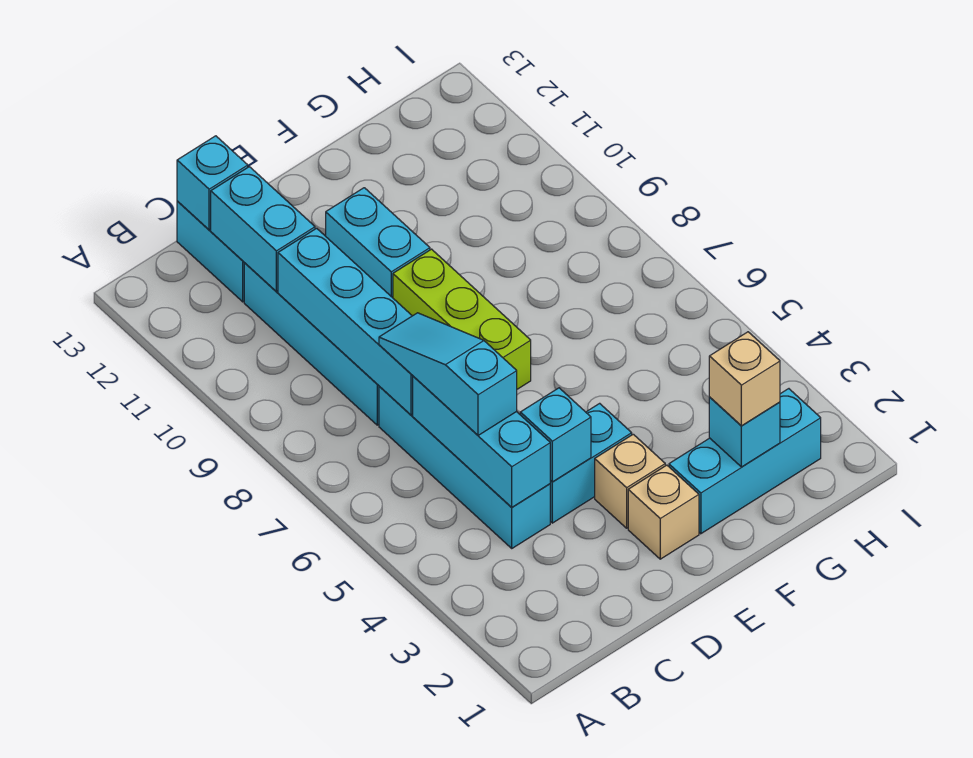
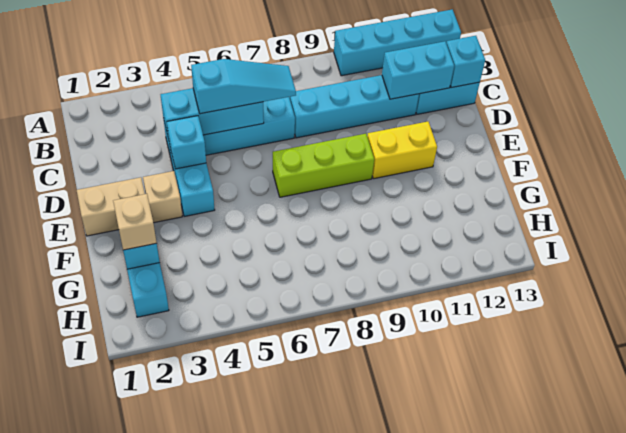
cyan brick C7:C10 level 2 -> cyan brick A10:A13 level 1
tan brick E2 level 1 -> tan brick E1:E2 level 1
cyan brick E10:E11 level 1 -> yellow brick E10:E11 level 1

